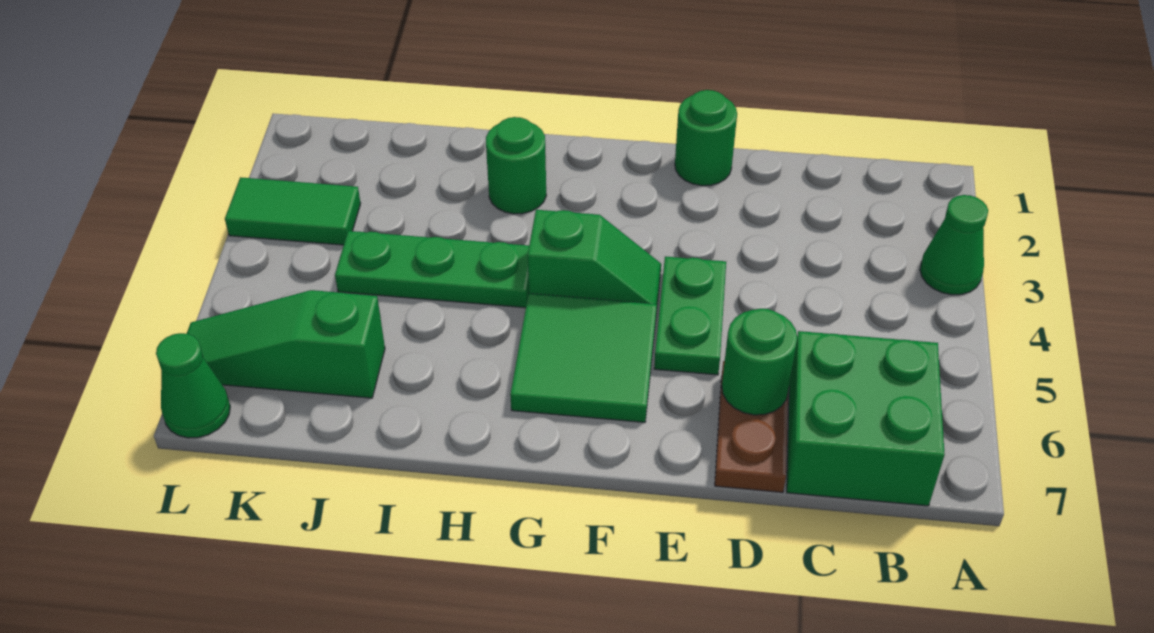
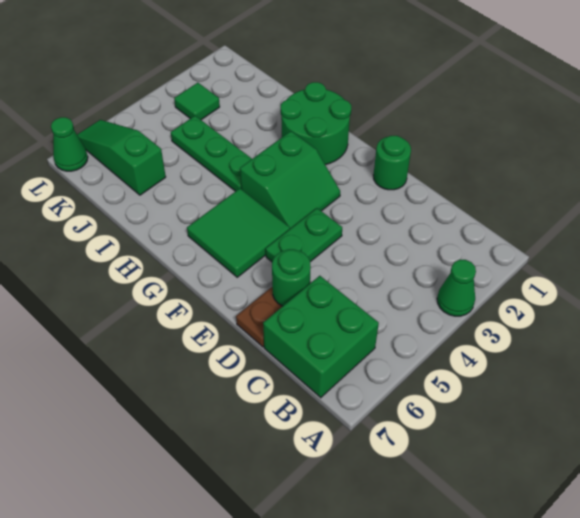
green slope F4:G4 level 1 top G -> green slope F3:G4 level 1 top G
green round brick H2 level 1 -> green round brick G1:H2 level 1
green tile K3:L3 level 1 -> green tile K3 level 1

